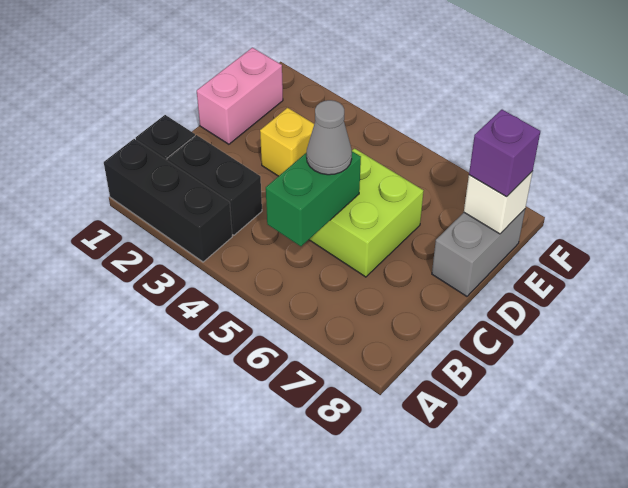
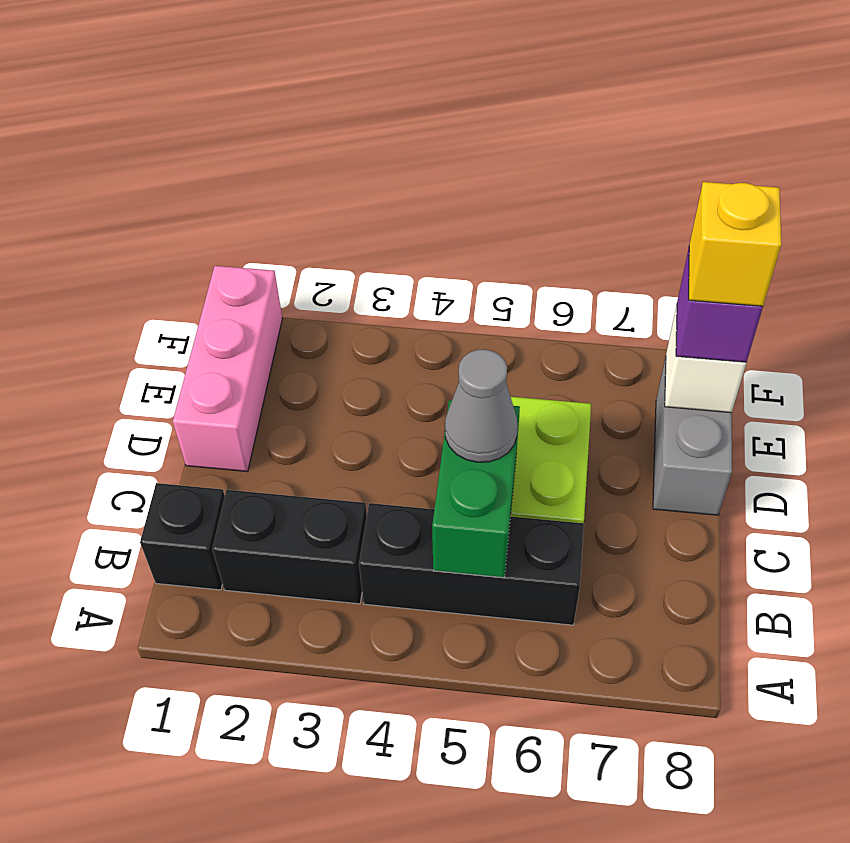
black brick A1:A3 level 1 -> black brick B4:B6 level 1
pink brick D1:E1 level 1 -> pink brick D1:F1 level 1
yellow brick D3 level 1 -> yellow brick E8 level 4

